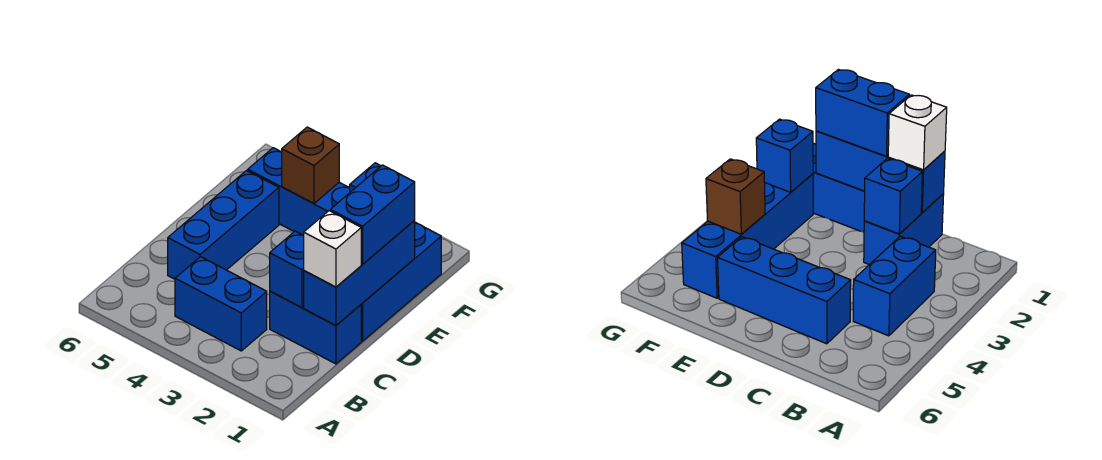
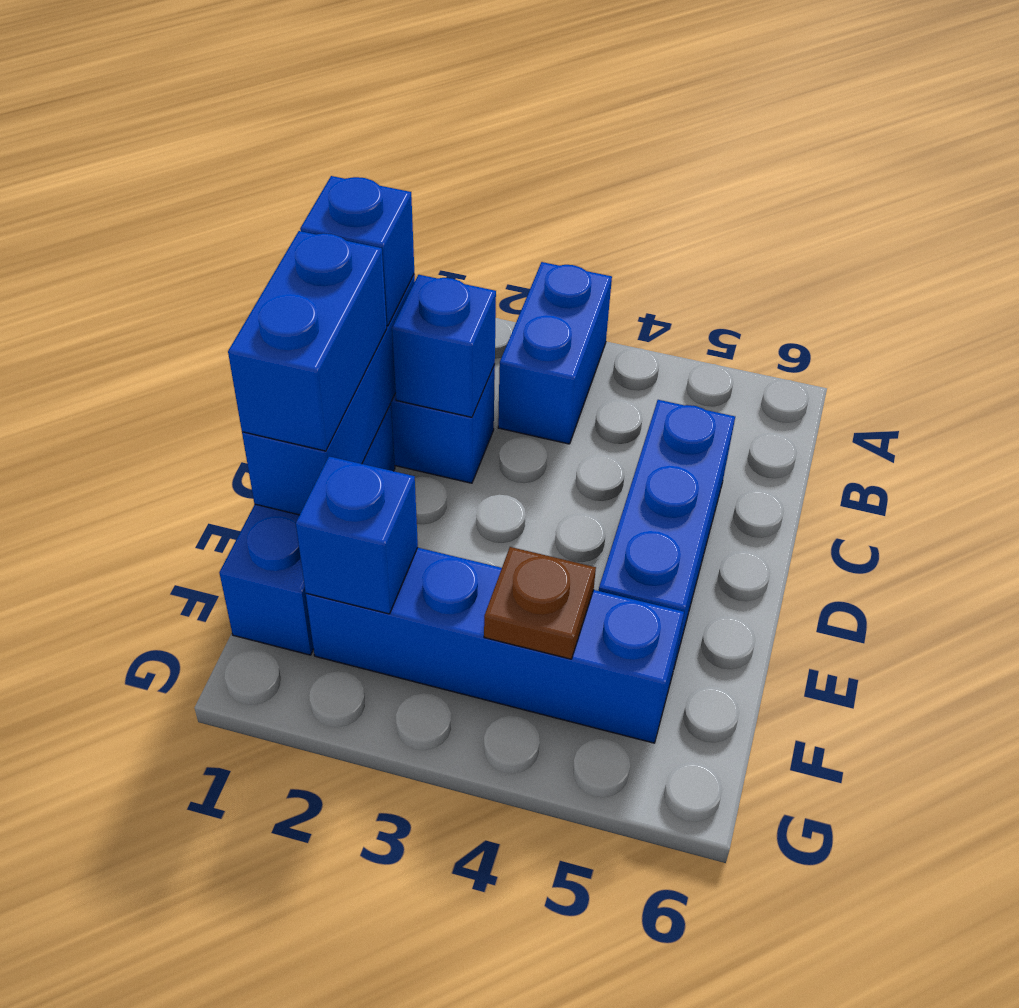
blue brick B3:B4 level 1 -> blue brick A3:B3 level 1
white brick C1 level 3 -> blue brick C1 level 3
brown brick F4 level 2 -> brown plate F4 level 2

